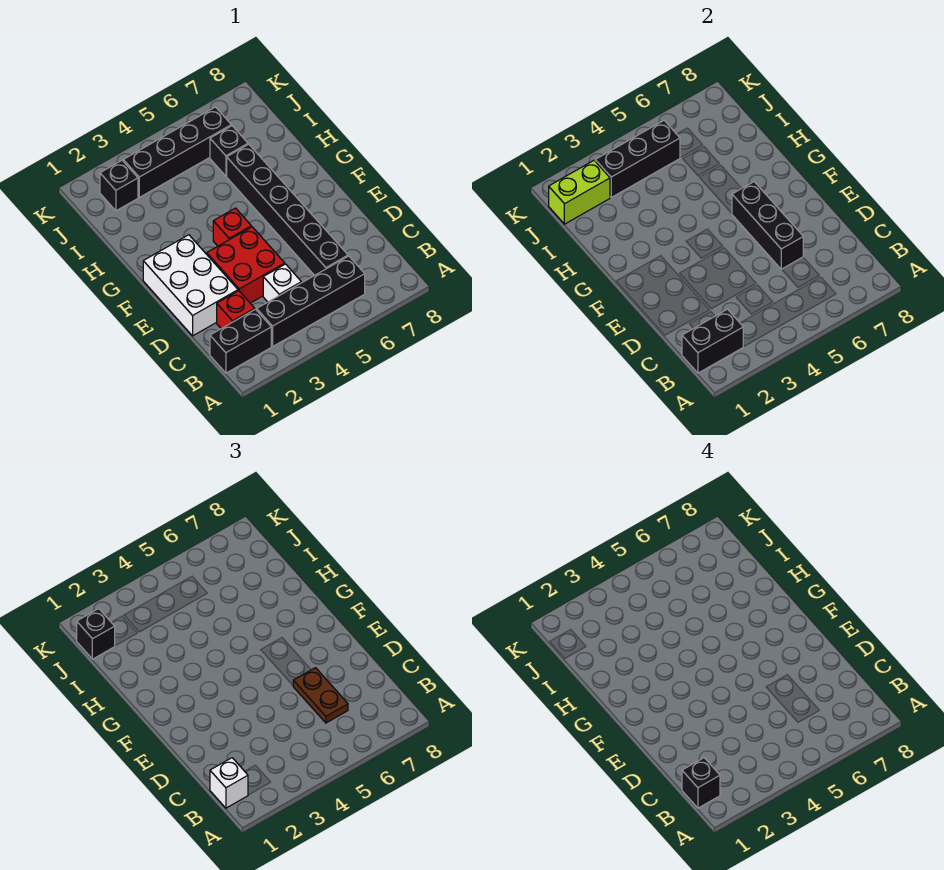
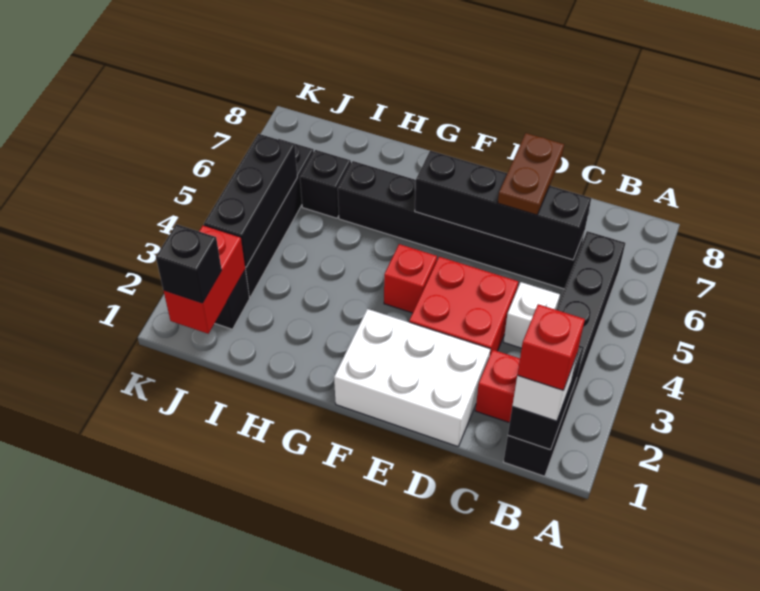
black brick B1 level 4 -> red brick B1 level 4
brown plate C6:D6 level 3 -> brown plate D6:D7 level 3
black brick D6:F6 level 2 -> black brick C6:F6 level 2
lime brick J1:J2 level 2 -> red brick J1:J2 level 2

